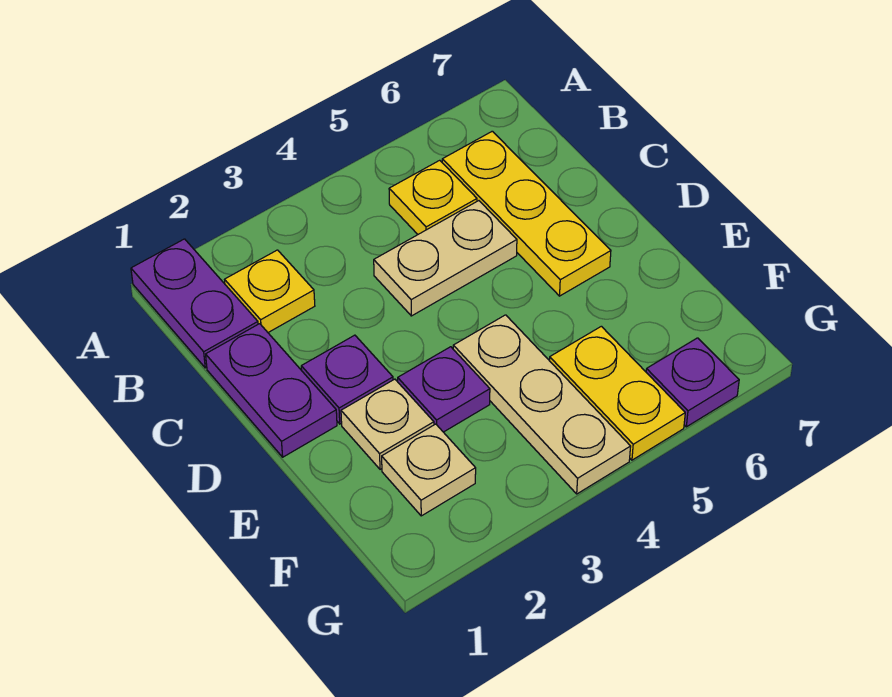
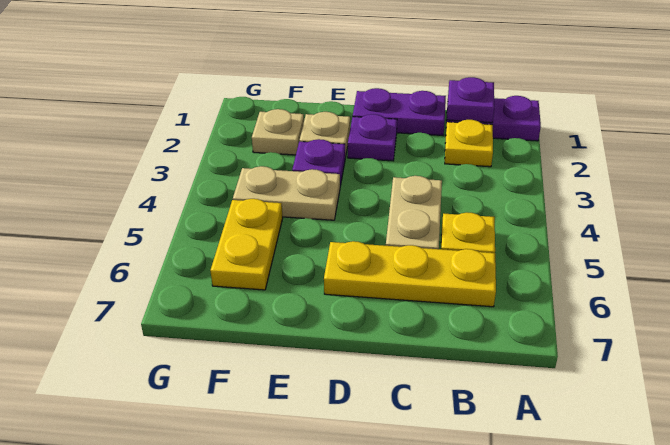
tan plate E4:G4 level 1 -> tan plate E4:F4 level 1
yellow plate F5:G5 level 1 -> yellow plate F5:F6 level 1
purple plate G6 level 1 -> purple plate B1 level 2

